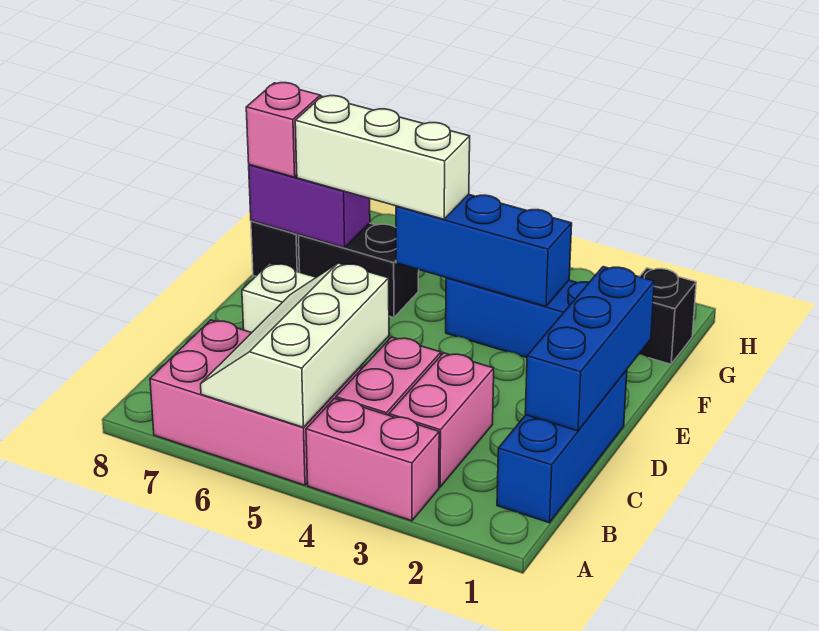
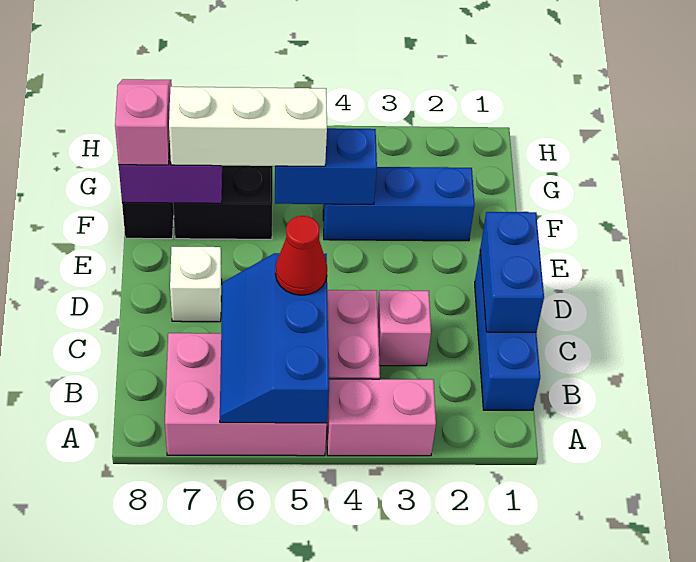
white slope A5:C6 level 2 top 5 -> blue slope A5:C6 level 2 top 5
pink brick B3:C3 level 1 -> pink brick C3 level 1
blue brick C1:E1 level 2 -> blue brick C1:D1 level 2
none -> red cone C5 level 3
blue brick F3:F5 level 2 -> blue brick F4:F5 level 2
black brick G1 level 1 -> none

